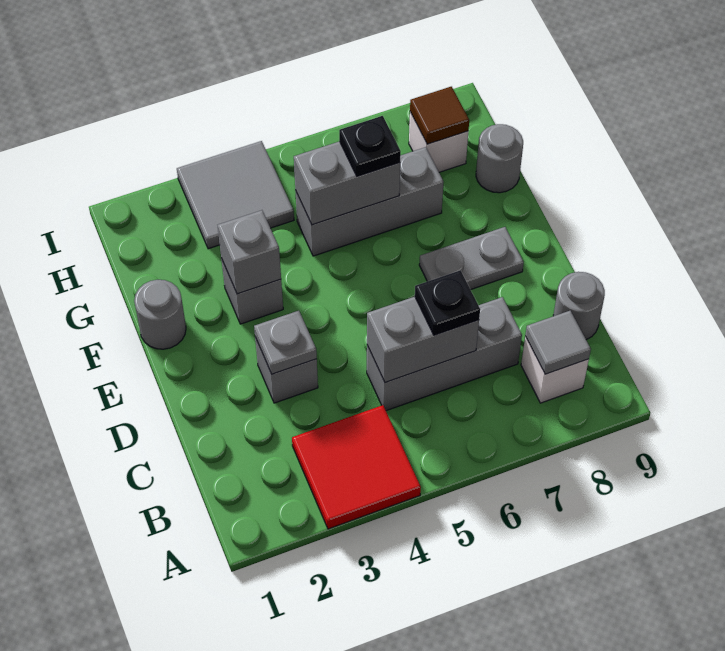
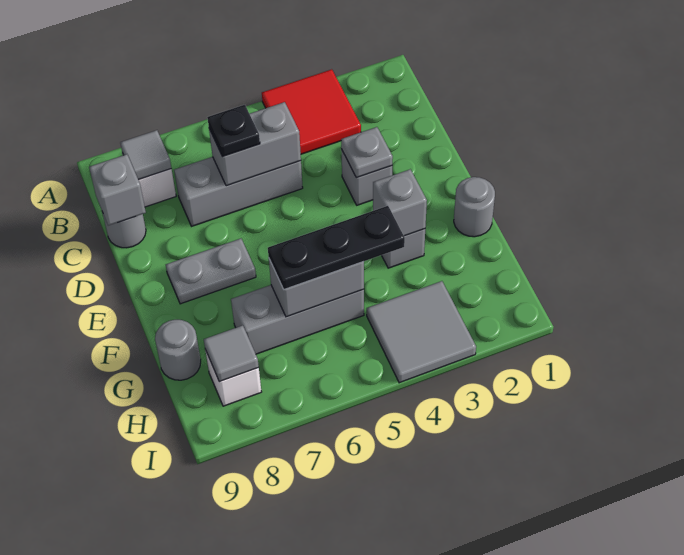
none -> grey brick C9 level 2
black plate G6 level 3 -> black plate G4:G6 level 3
brown tile H8 level 2 -> grey tile H8 level 2

